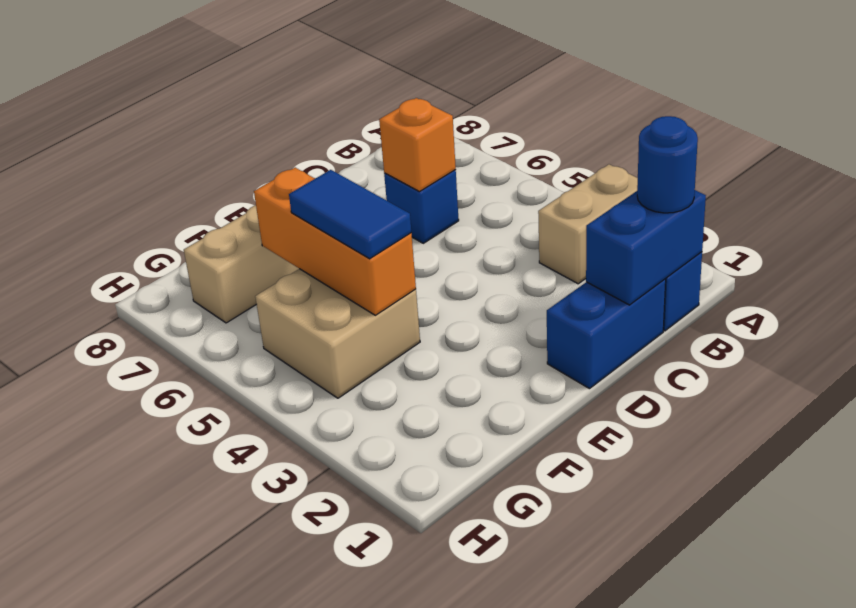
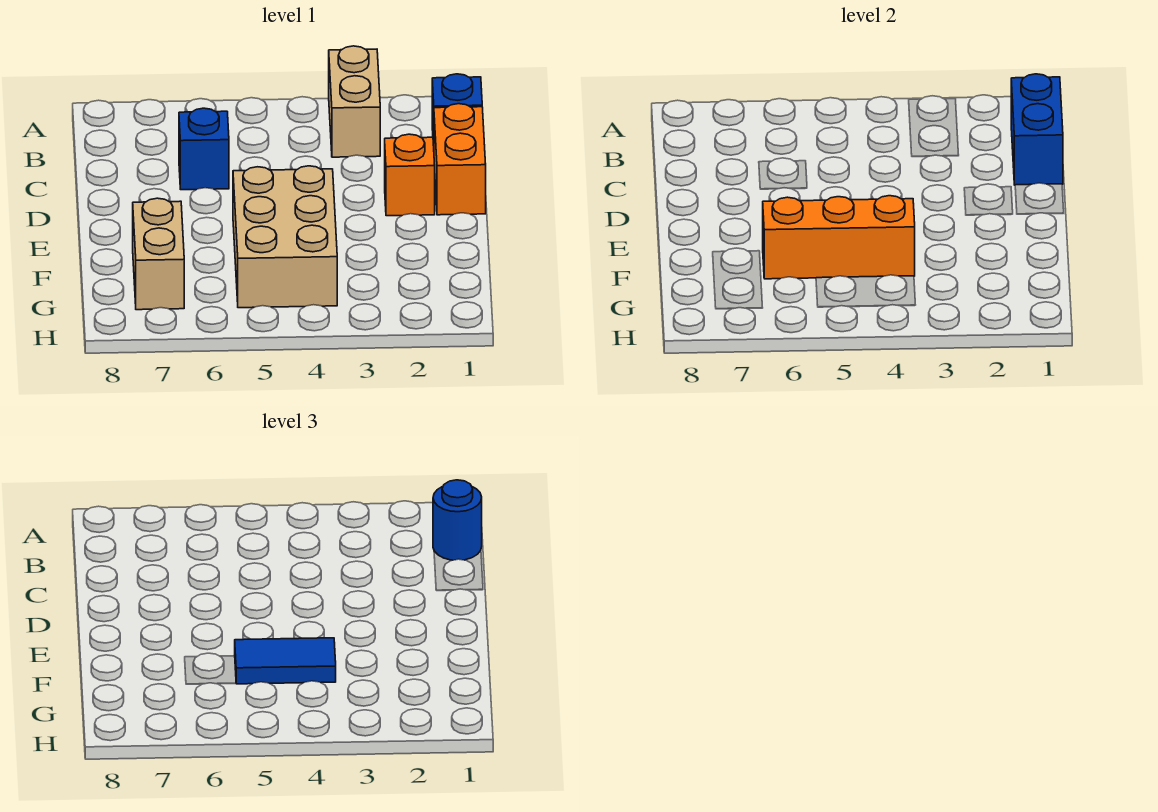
blue brick C1:D1 level 1 -> orange brick C1:D1 level 1
orange brick C6 level 2 -> orange brick D2 level 1
tan brick F4:G5 level 1 -> tan brick E4:G5 level 1

